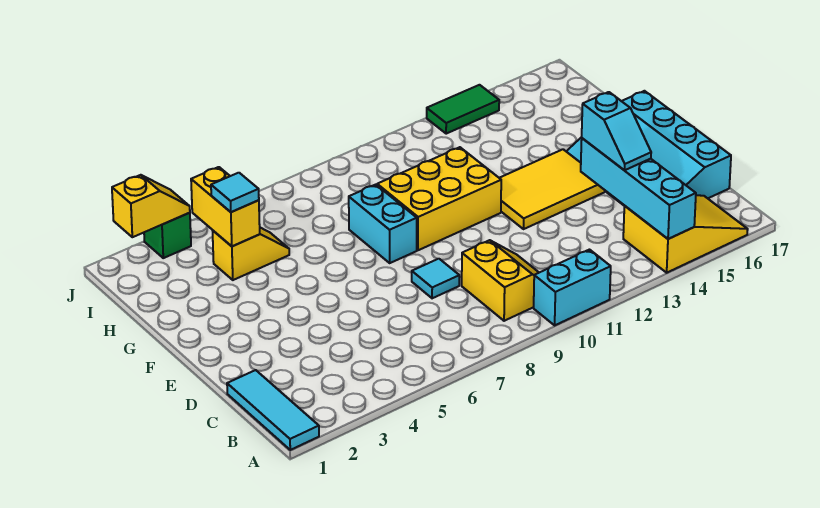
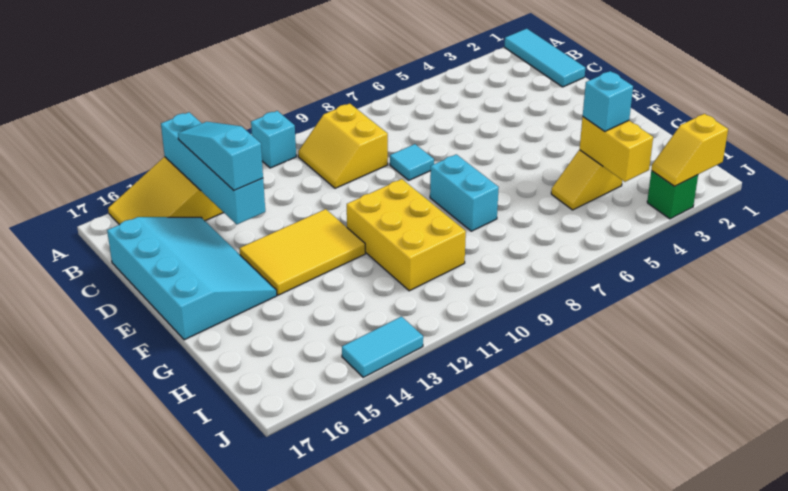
cyan brick A10:A11 level 1 -> cyan brick A11 level 1
cyan slope C14:D14 level 3 top D -> cyan slope B14:D14 level 3 top D
yellow brick F9:G11 level 1 -> yellow brick F10:H11 level 1
cyan tile H4 level 3 -> cyan brick H4 level 3
green tile J13:J14 level 1 -> cyan tile J13:J14 level 1

